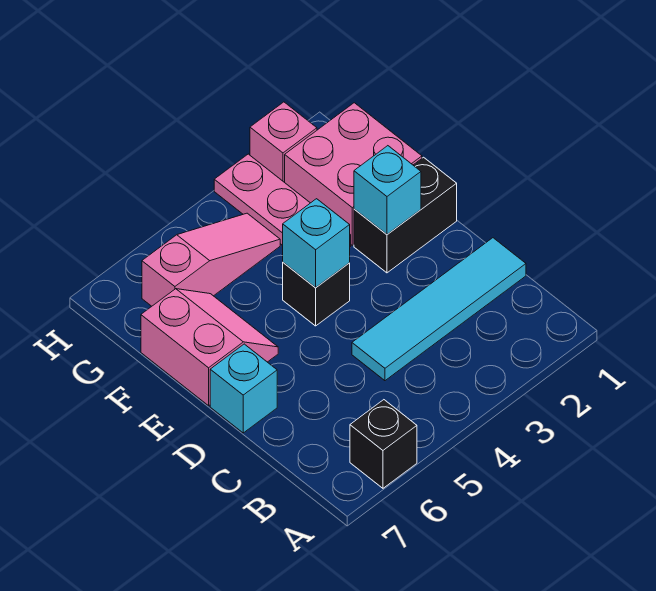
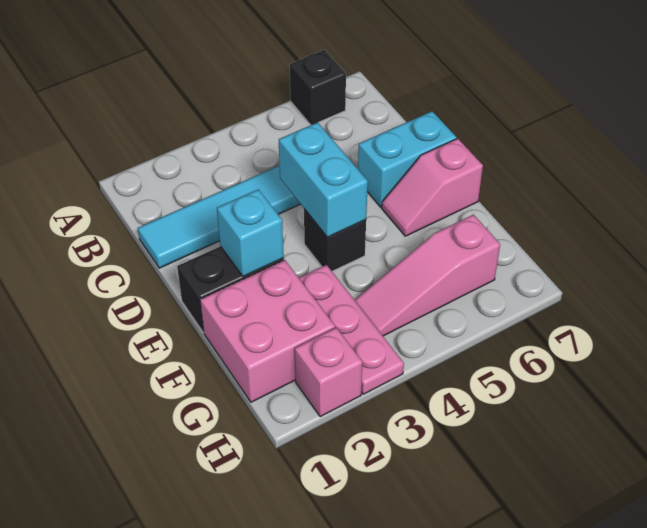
cyan brick D7 level 1 -> cyan brick D6:D7 level 1
cyan brick E4 level 2 -> cyan brick D4:E4 level 2
pink slope E6:F7 level 1 top 7 -> pink slope E6:E7 level 1 top 7

